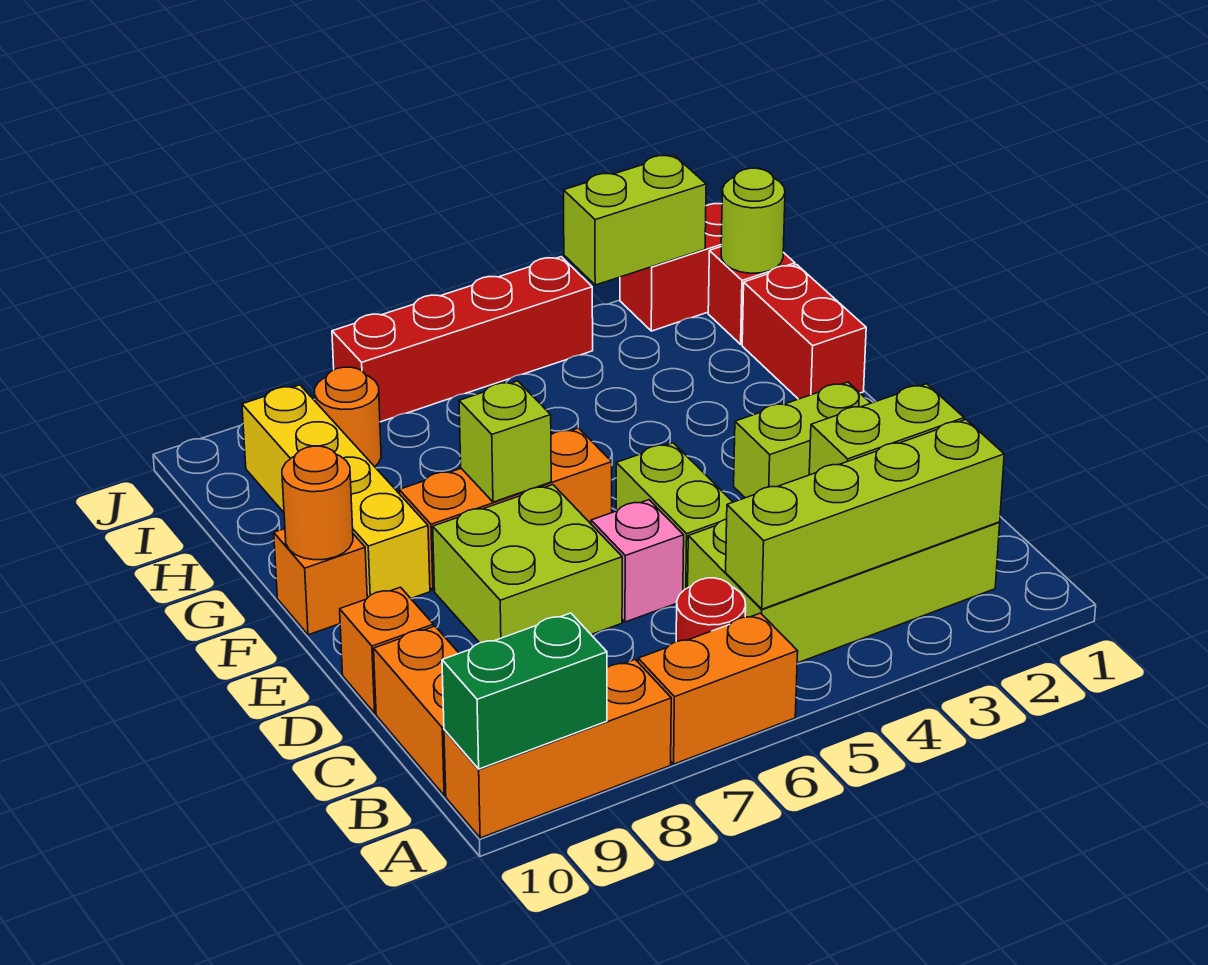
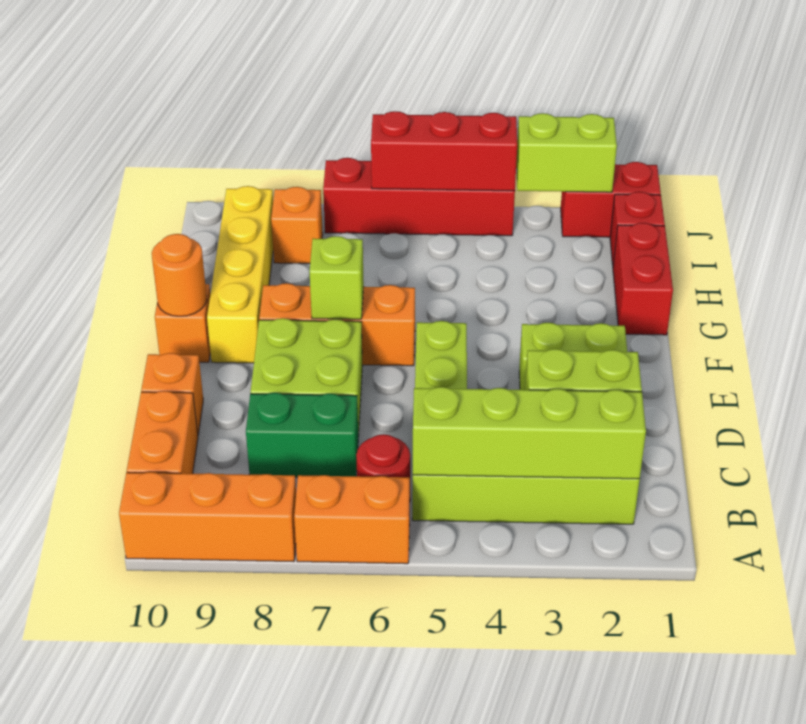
green brick A9:A10 level 2 -> green brick C7:C8 level 1
pink brick D6 level 1 -> none
lime round brick I1 level 2 -> none
orange round brick I8 level 1 -> orange brick I8 level 1
none -> red brick J4:J6 level 2

